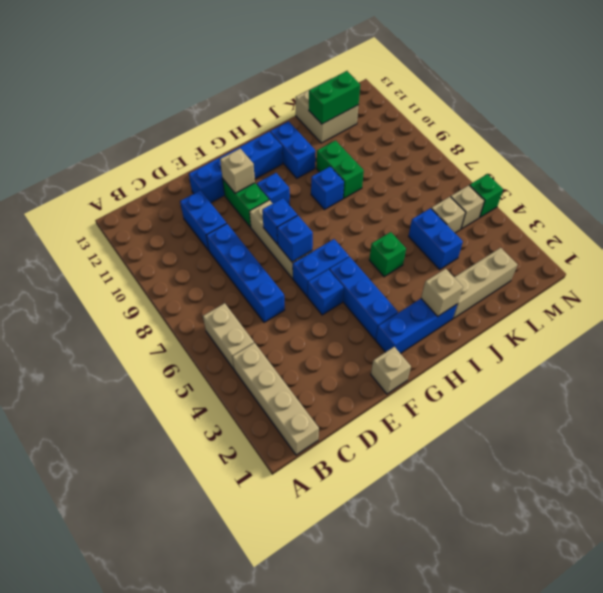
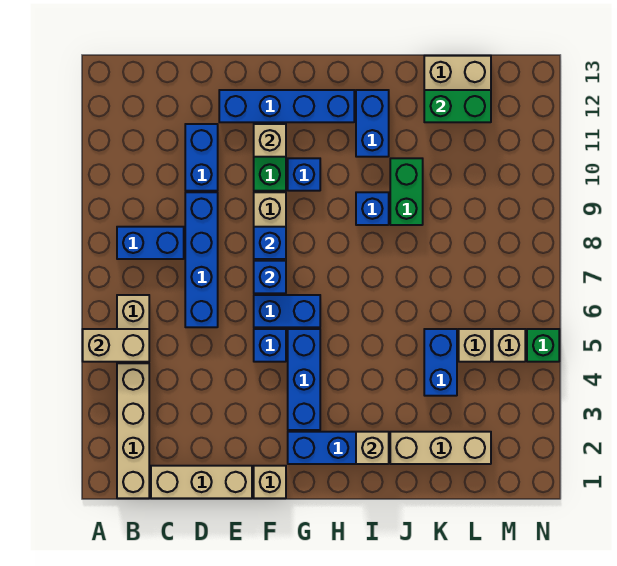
none -> tan brick A5:B5 level 2
none -> blue brick B8:C8 level 1
none -> tan brick C1:E1 level 1
green brick I5 level 1 -> none

